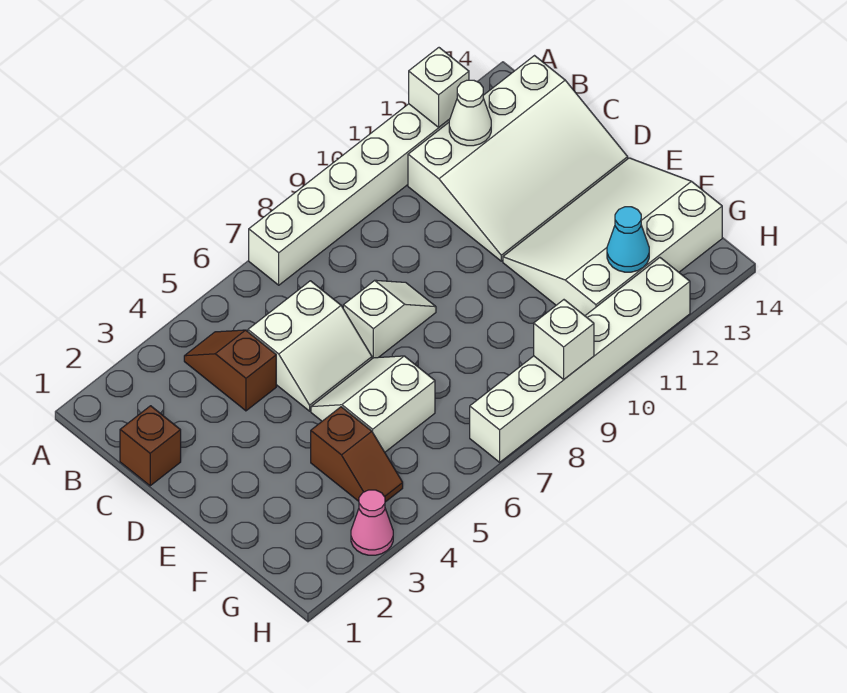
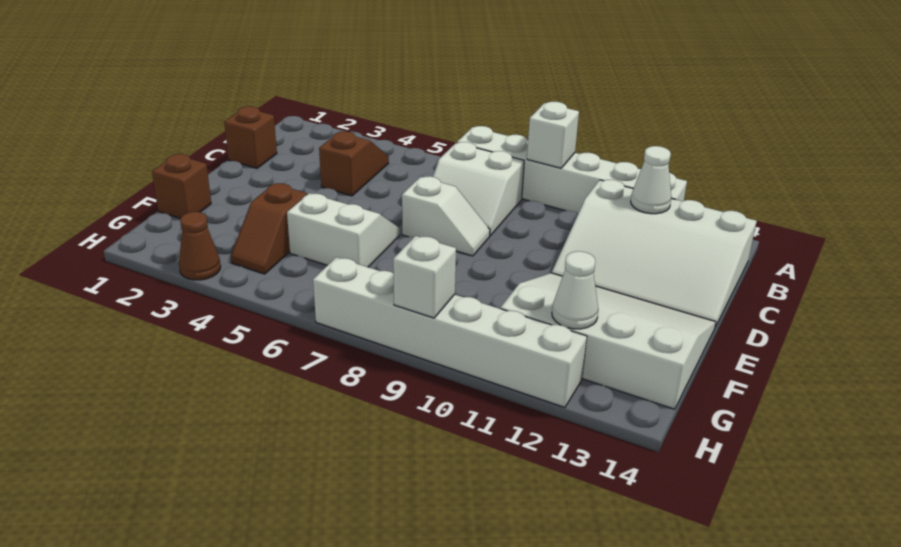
white brick A12 level 2 -> white brick A9 level 2
white slope C5:D6 level 1 top C -> white slope B7:C8 level 1 top B
none -> brown brick F1 level 1
cyan cone G12 level 2 -> white cone G12 level 2
pink cone H3 level 1 -> brown cone H3 level 1

